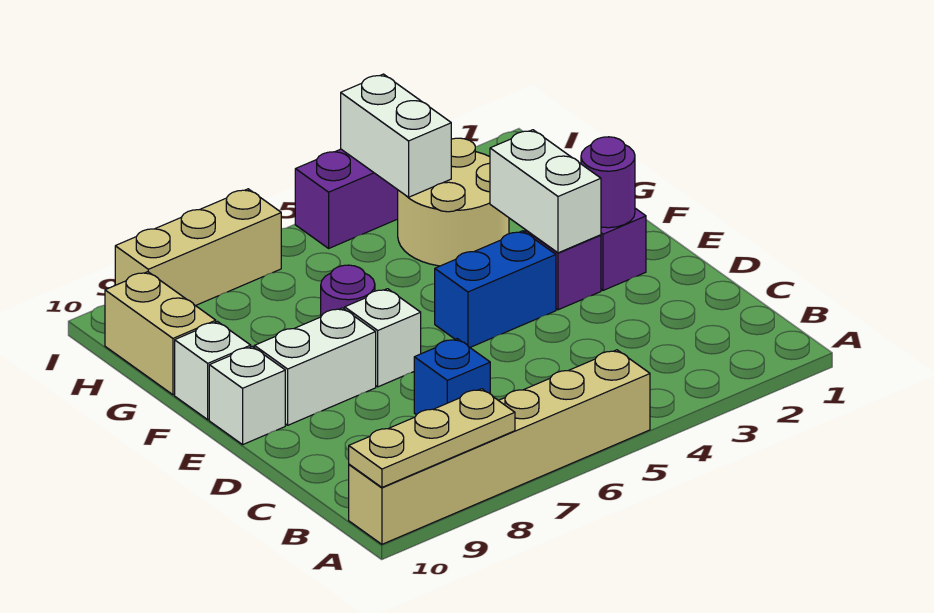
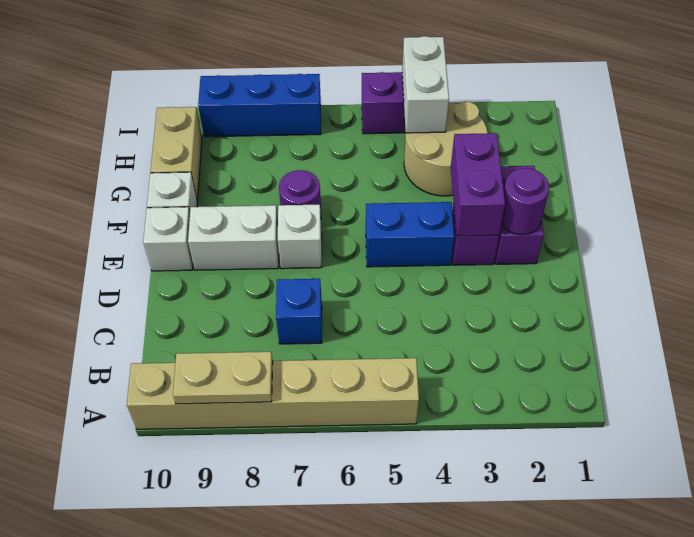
tan plate A8:A10 level 2 -> tan plate A8:A9 level 2
white brick E3:F3 level 2 -> purple brick E3:F3 level 2
tan brick I7:I9 level 1 -> blue brick I7:I9 level 1

